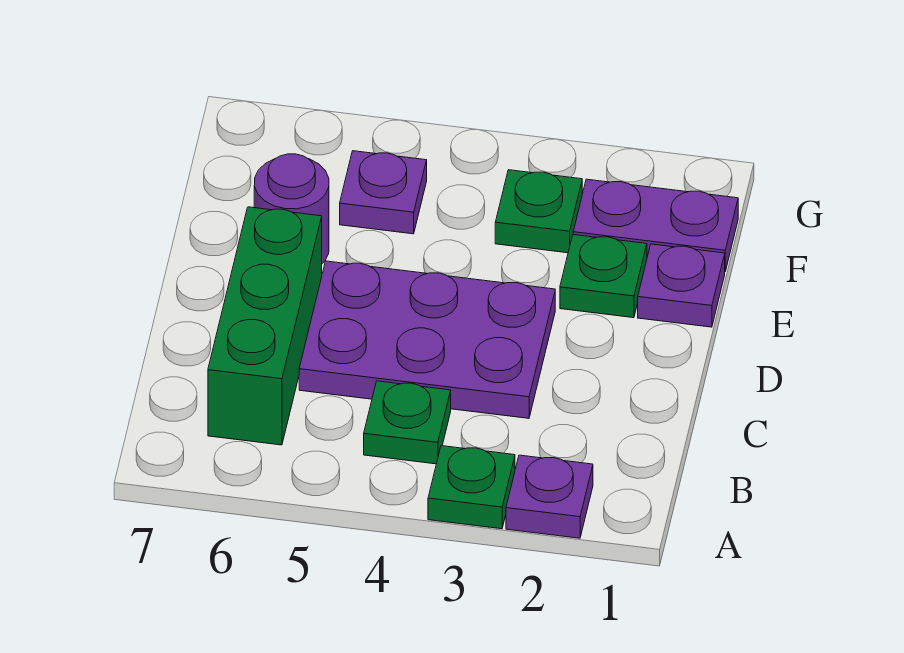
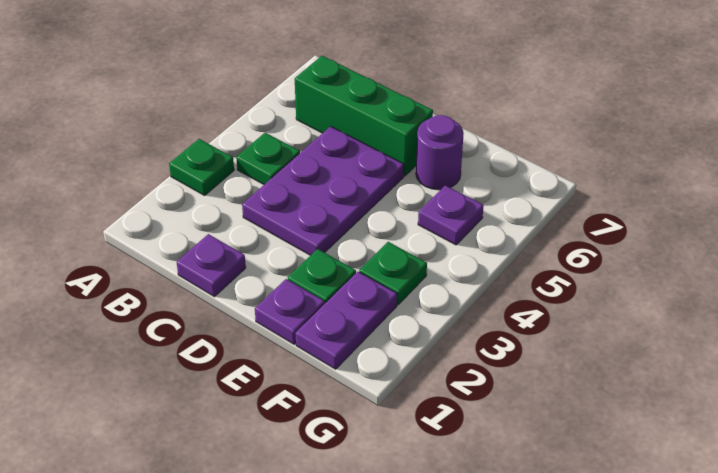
purple plate A2 level 1 -> purple plate C1 level 1

